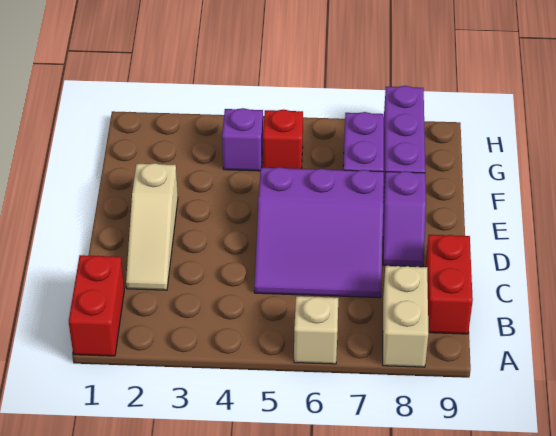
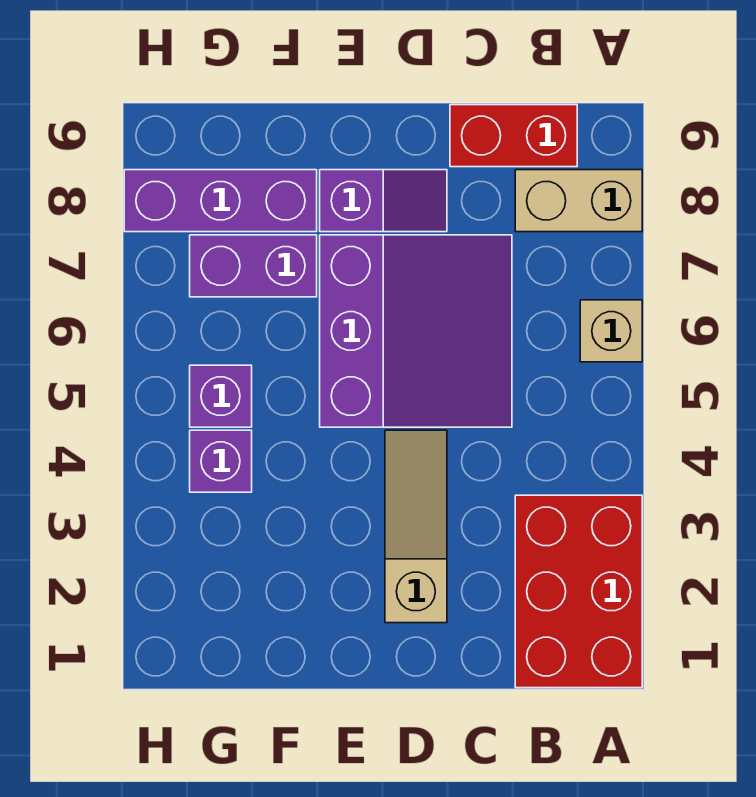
red brick A1:B1 level 1 -> red brick A1:B3 level 1
tan slope C2:E2 level 1 top E -> tan slope D2:D4 level 1 top 2
red brick G5 level 1 -> purple brick G5 level 1

